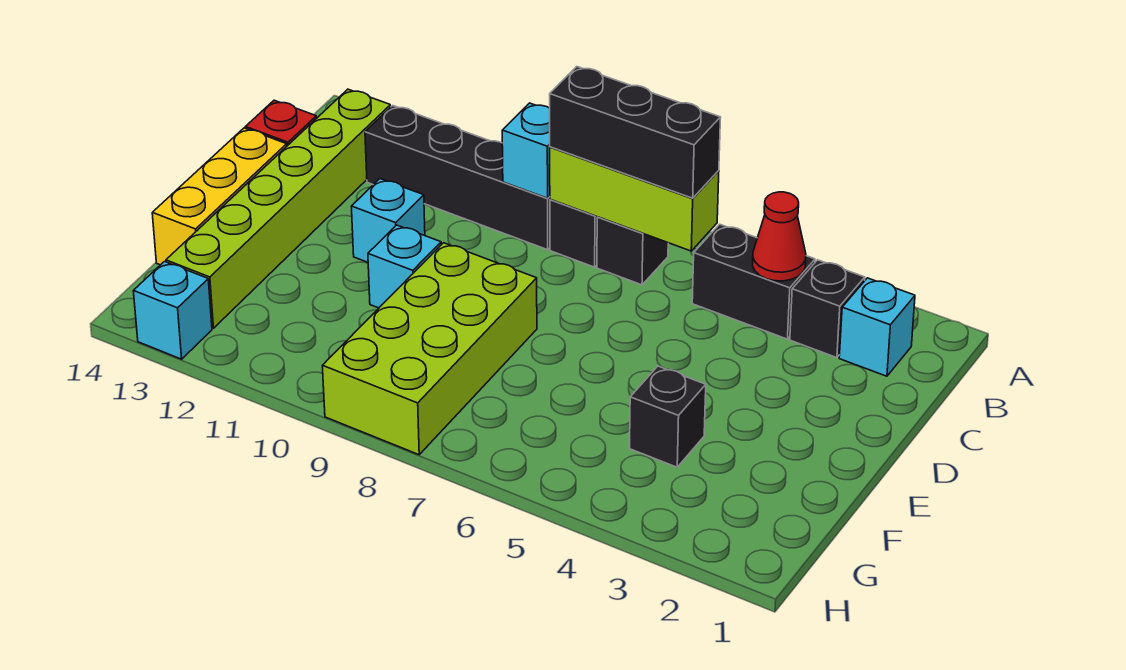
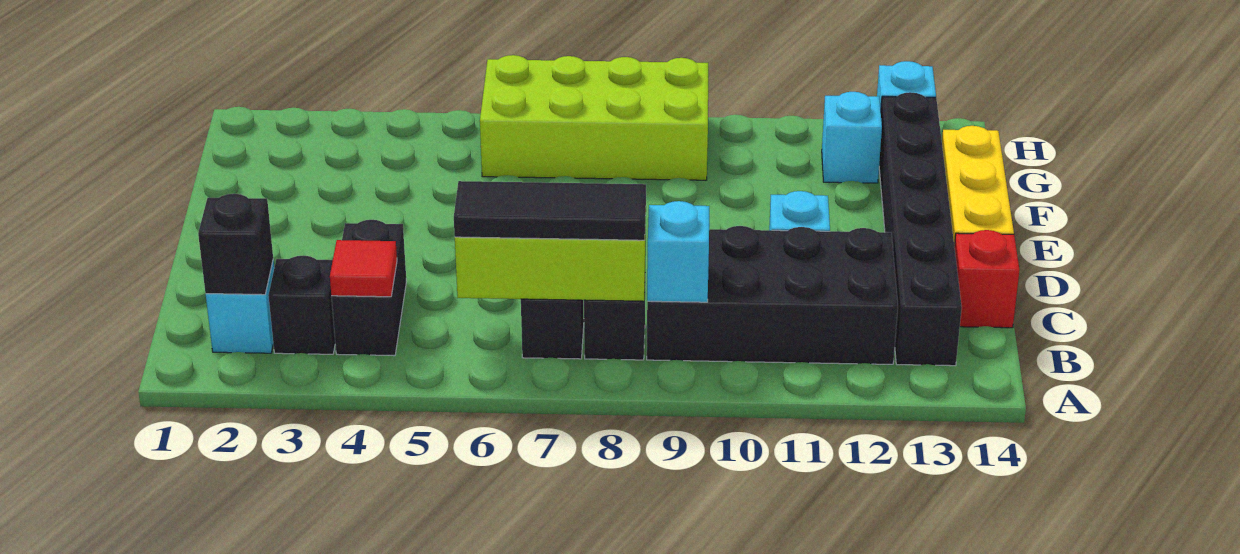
black brick B4:B5 level 1 -> black brick B4:C4 level 1
red cone B4 level 2 -> red tile B4 level 2
black brick B6:B8 level 3 -> black tile B6:B8 level 3
black brick B9:B12 level 1 -> black brick B9:C12 level 1
lime brick B13:G13 level 1 -> black brick B13:G13 level 1
lime brick E8:H9 level 1 -> lime brick G6:H9 level 1
cyan brick E10 level 1 -> cyan brick G12 level 1
black brick F4 level 1 -> black brick B2 level 2

